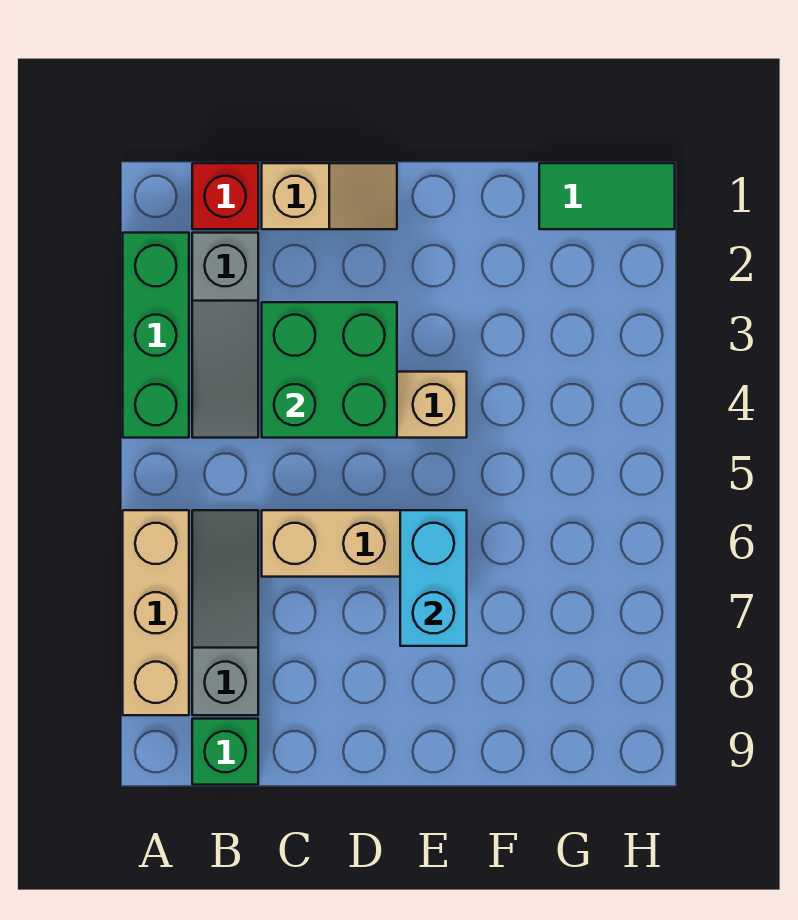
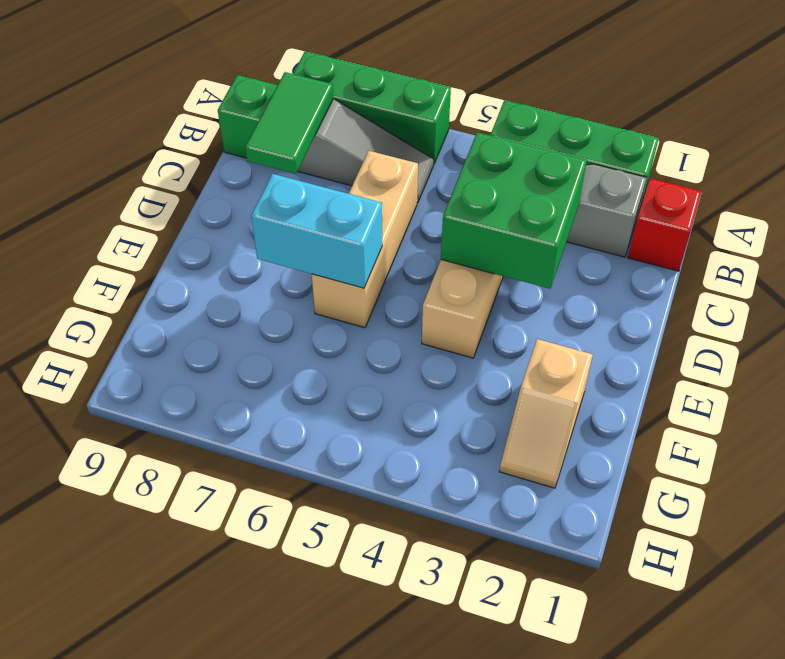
tan brick A6:A8 level 1 -> green brick A6:A8 level 1
tan slope C1:D1 level 1 top C -> tan slope F2:G2 level 1 top F
green tile G1:H1 level 1 -> green tile B8:C8 level 2

